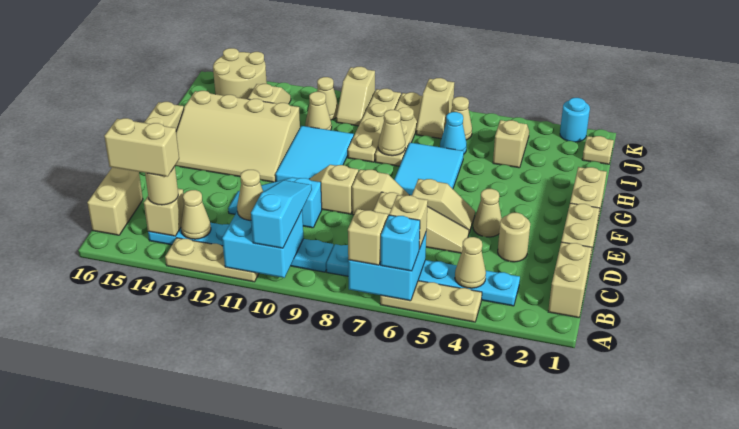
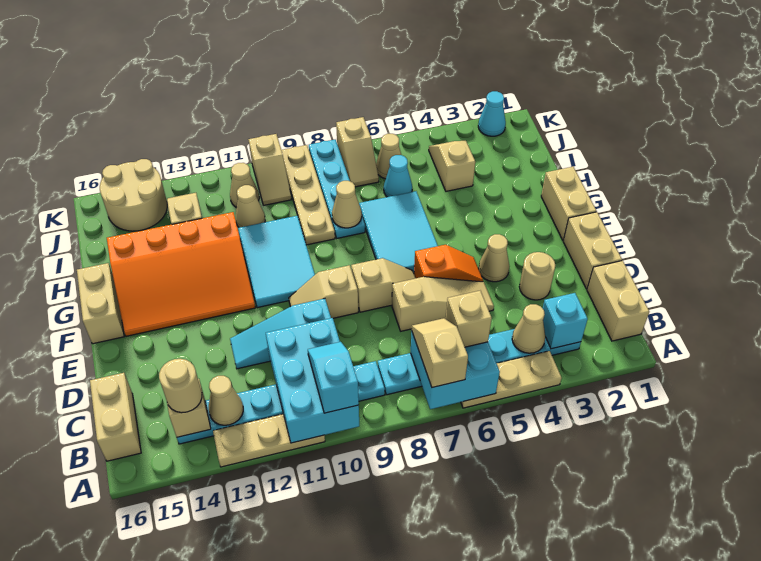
cyan brick A6 level 3 -> cyan brick B3 level 2
cyan brick A10:B11 level 2 -> cyan brick A10:C11 level 2
cyan slope A10:C10 level 3 top A -> cyan slope A10:B10 level 3 top A
tan cone B11 level 3 -> none
tan brick B14:B15 level 4 -> none
tan slope E5:E6 level 1 top 6 -> orange slope E5:E6 level 1 top 6
tan slope F12:H15 level 1 top H -> orange slope F12:H15 level 1 top H
tan plate H8:K8 level 1 -> cyan plate H8:K8 level 1
tan plate J1 level 1 -> none
cyan round brick K2 level 1 -> cyan cone K2 level 1

